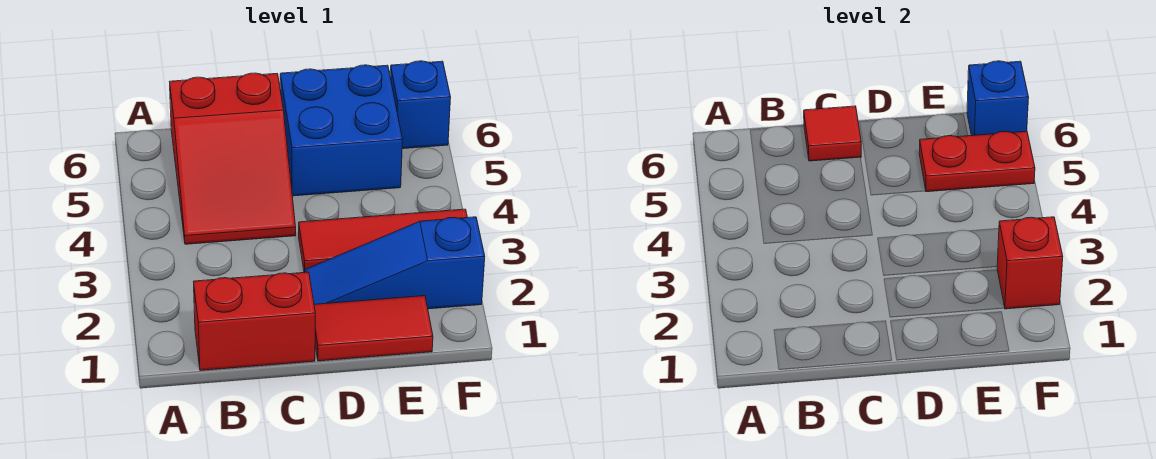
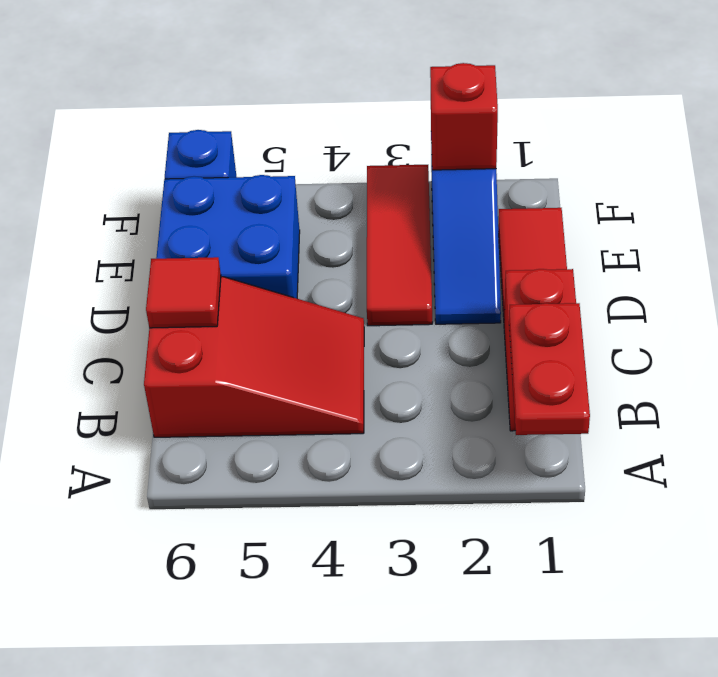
red plate E5:F5 level 2 -> red plate A1:B1 level 2
blue brick F6 level 2 -> none

